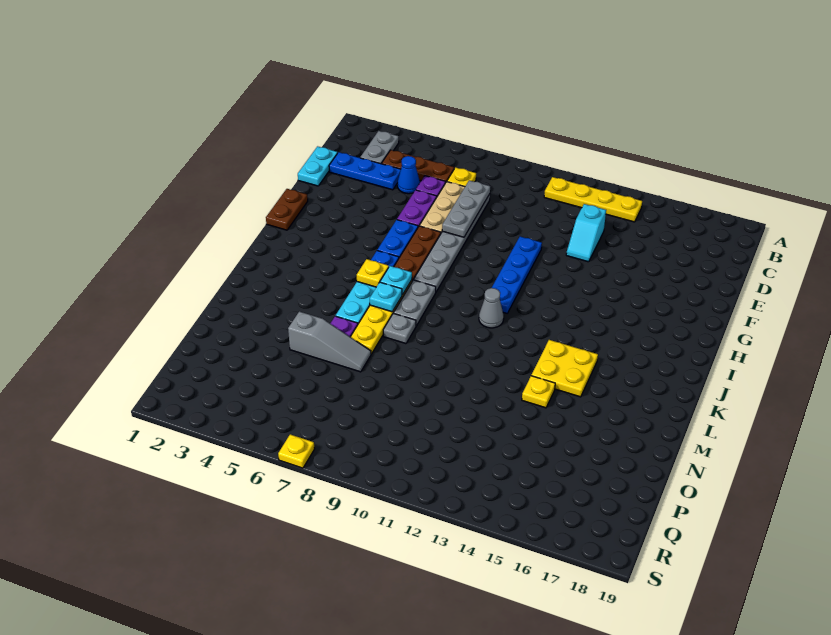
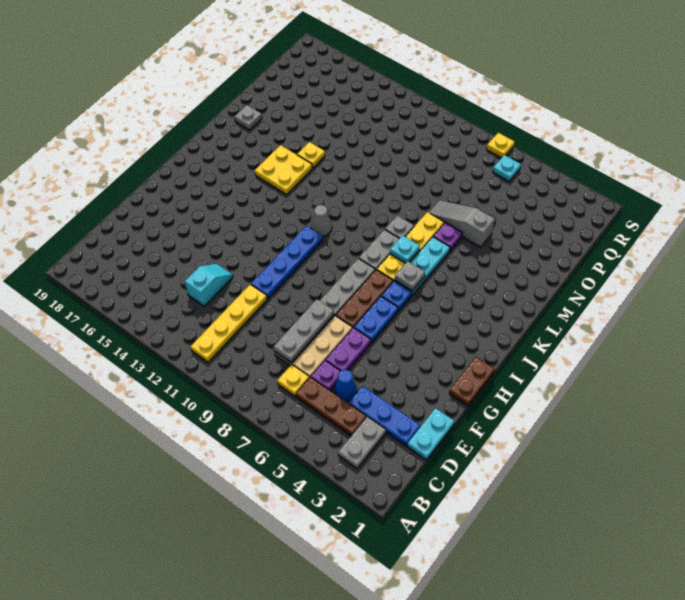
yellow plate B11:B14 level 1 -> yellow plate B11:E11 level 1
yellow plate J6 level 2 -> grey plate J6 level 2
cyan plate J7 level 2 -> cyan plate R6 level 1
none -> grey plate M18 level 1

